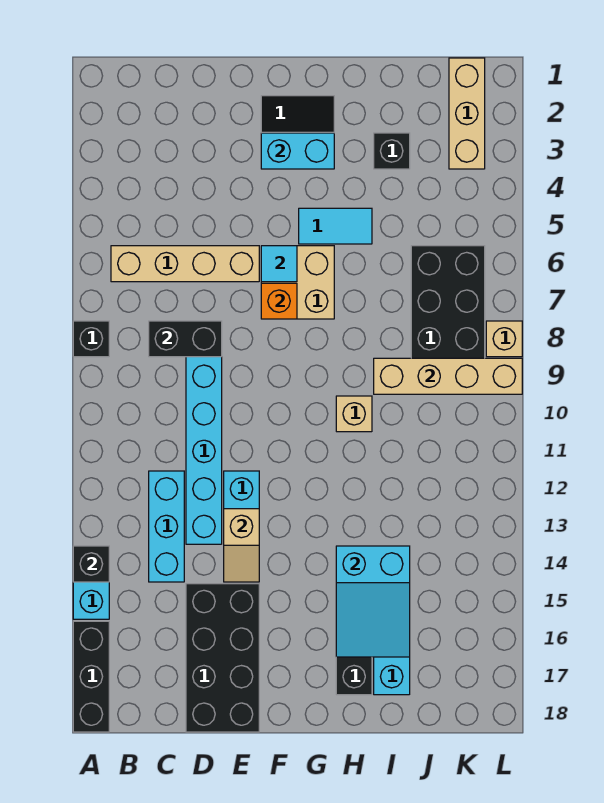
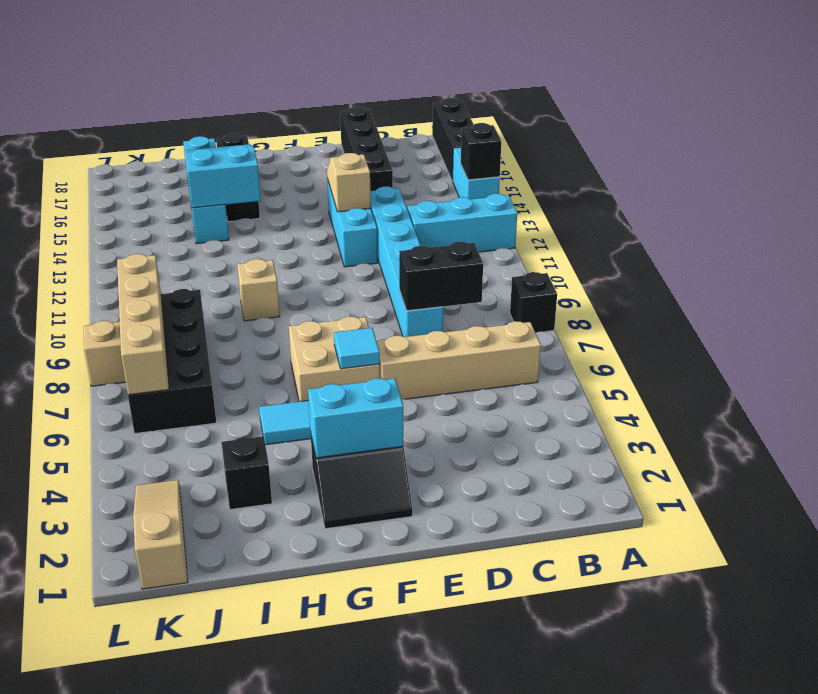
cyan brick C12:C14 level 1 -> cyan brick A12:C12 level 1
black brick D15:E18 level 1 -> black brick D15:D18 level 1
orange brick F7 level 2 -> none
tan brick I9:L9 level 2 -> tan brick K6:K9 level 2
tan brick K1:K3 level 1 -> tan slope K1:K3 level 1 top 1

